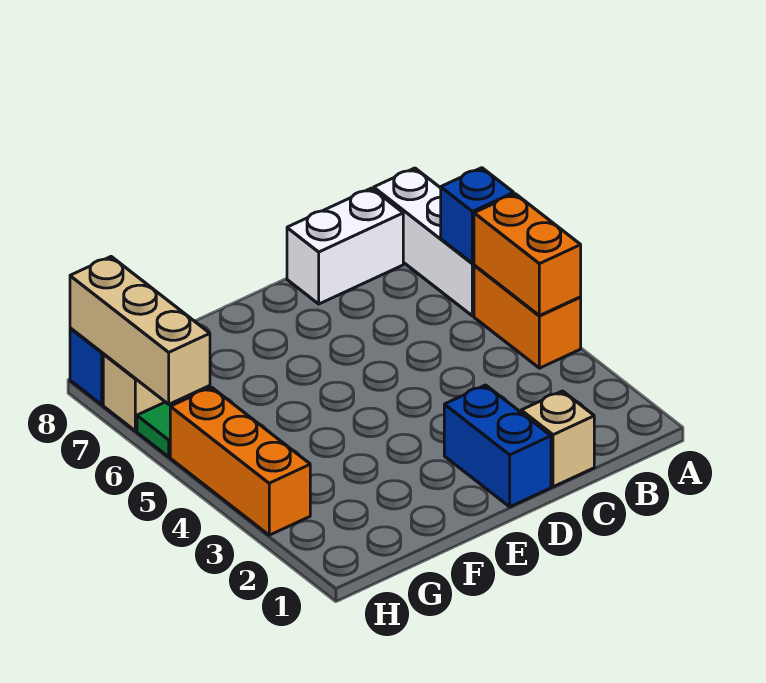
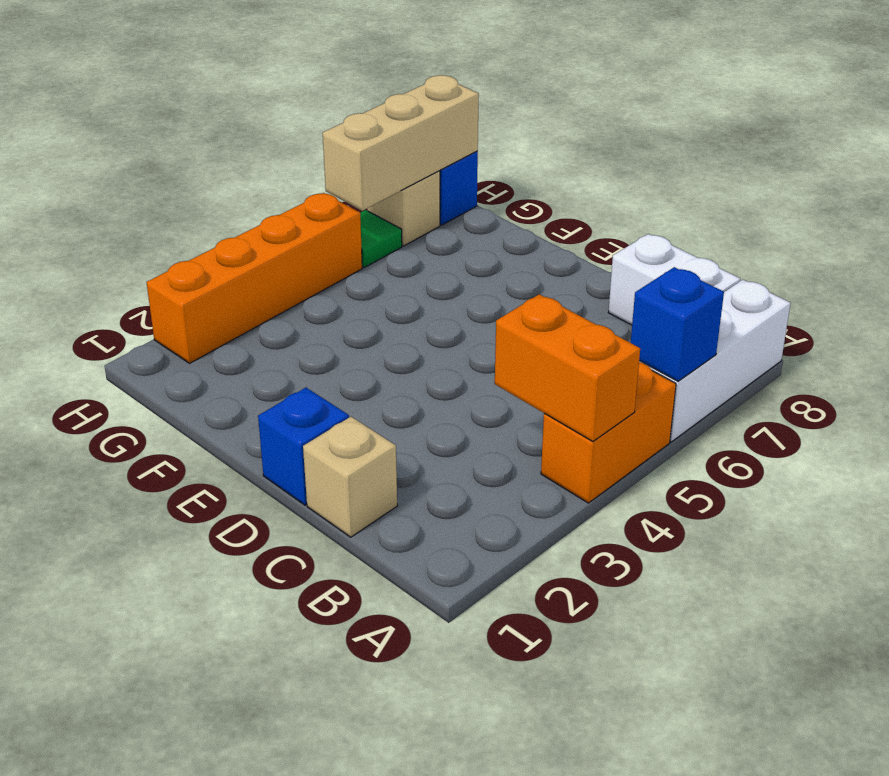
orange brick A4:A5 level 2 -> orange brick A4:B4 level 2
blue brick D1:D2 level 1 -> blue brick D1 level 1
orange brick H3:H5 level 1 -> orange brick H2:H5 level 1

